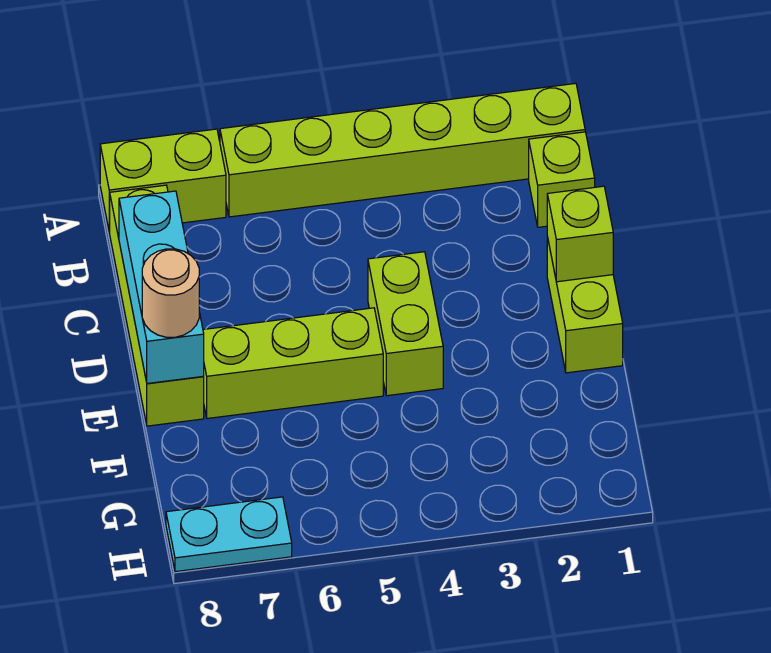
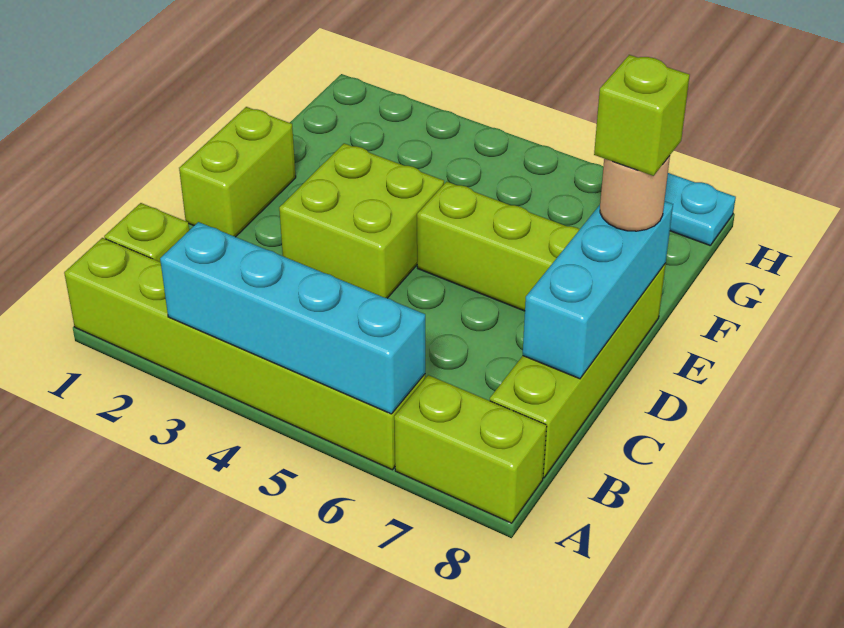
none -> cyan brick A3:A6 level 2
lime brick D1 level 2 -> lime brick E8 level 4
lime brick D4:E4 level 1 -> lime brick D3:E4 level 1

